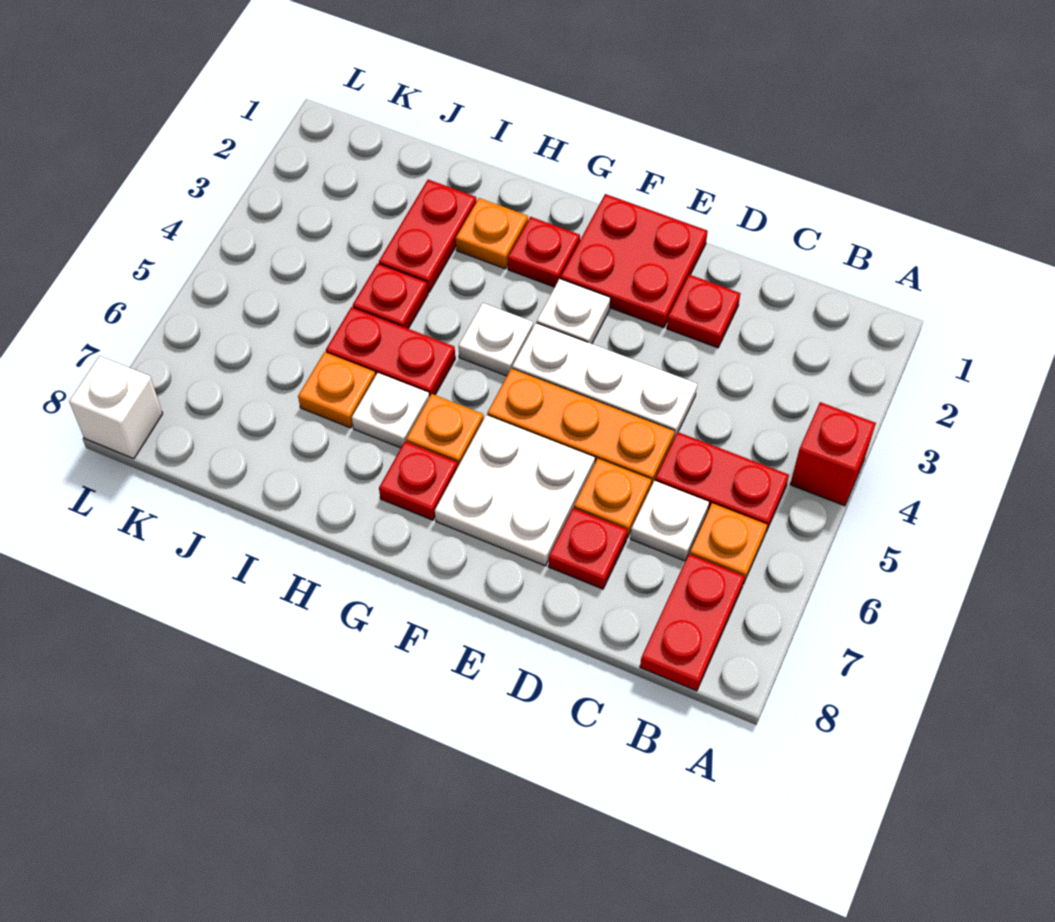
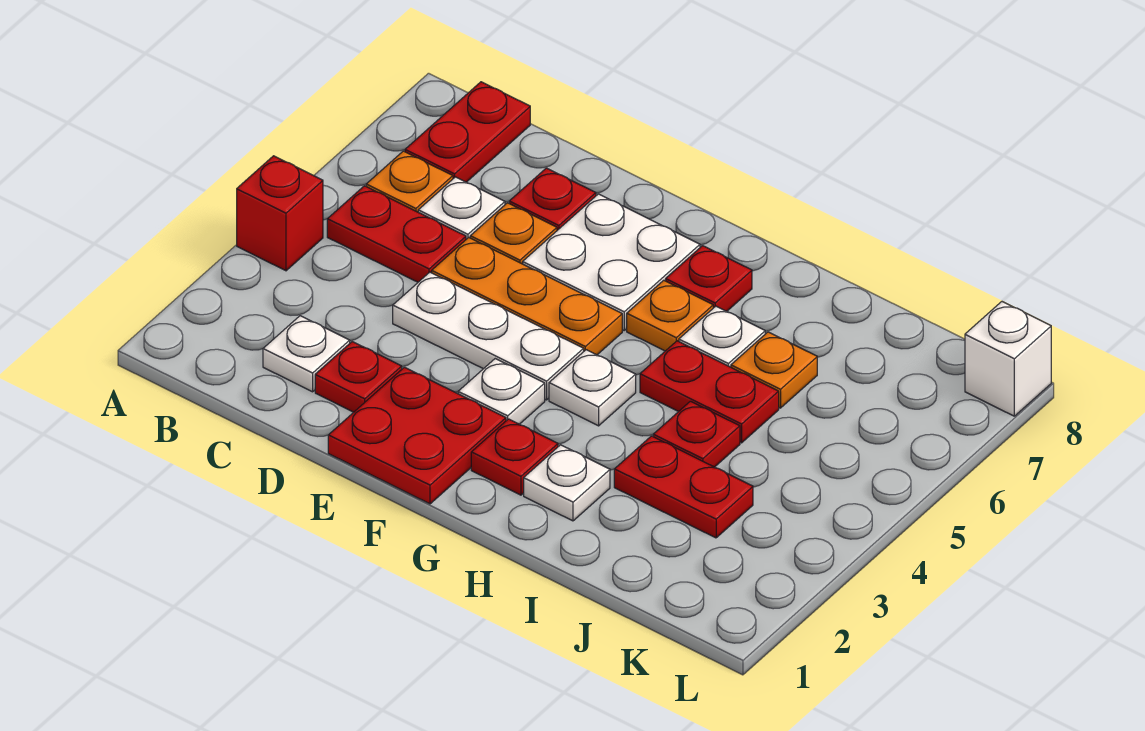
none -> white plate C2 level 1
orange plate H2 level 1 -> white plate H2 level 1
red plate I2:I3 level 1 -> red plate I3:J3 level 1

